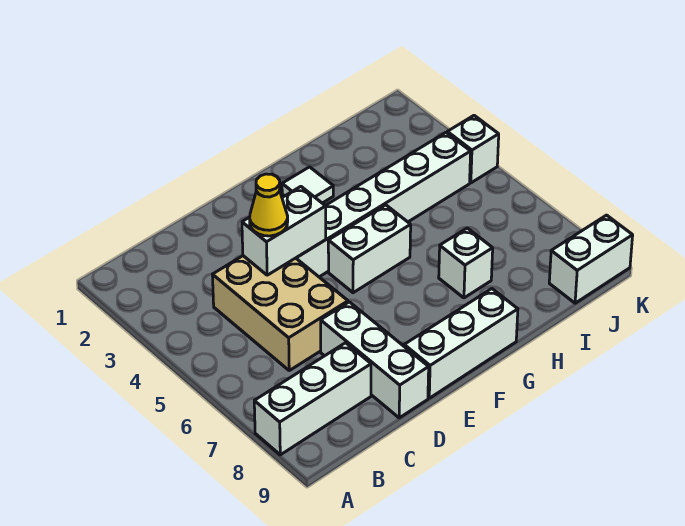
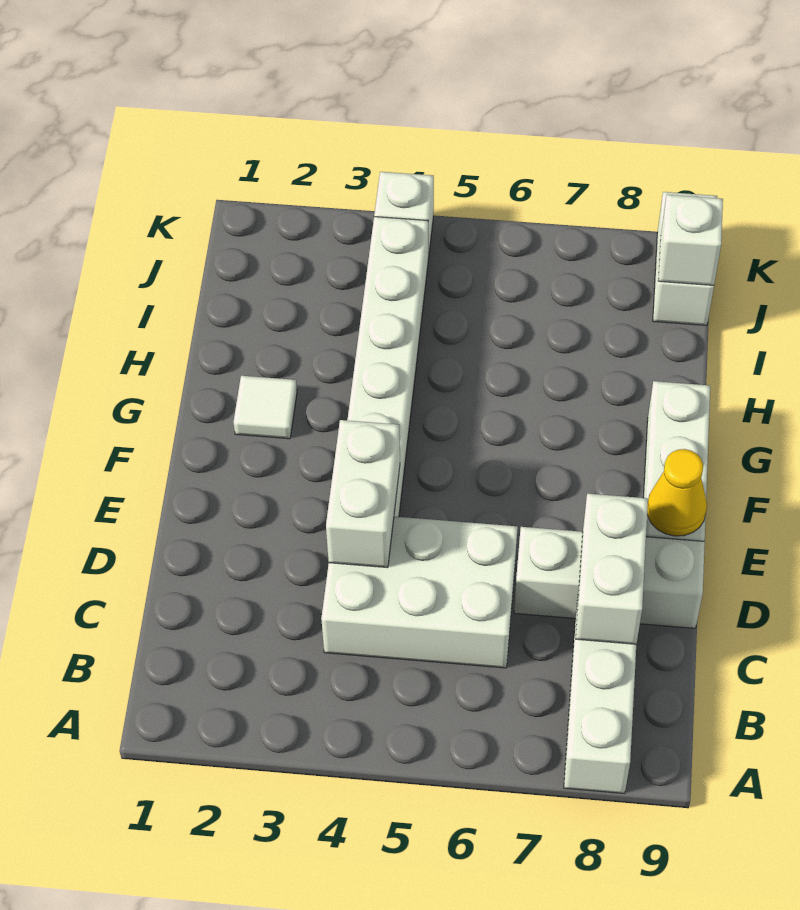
tan brick C4:D6 level 1 -> white brick C4:D6 level 1
yellow cone D4 level 3 -> yellow cone E9 level 2
white brick F5:G5 level 1 -> white brick C8:D8 level 2
white brick H7 level 1 -> white brick J9 level 2

